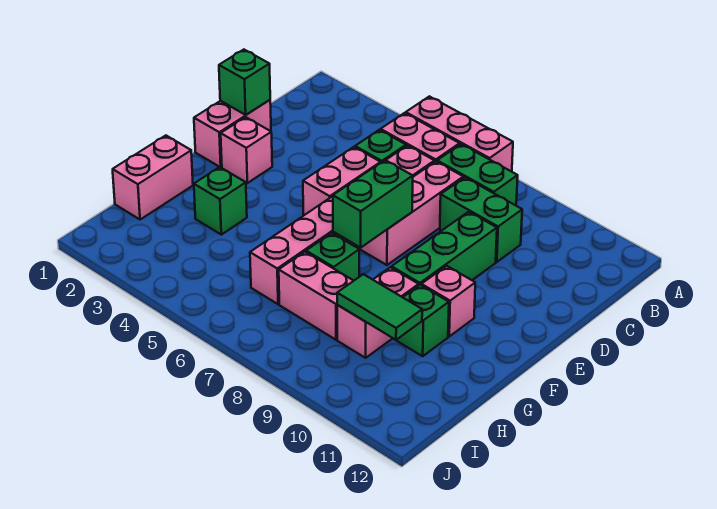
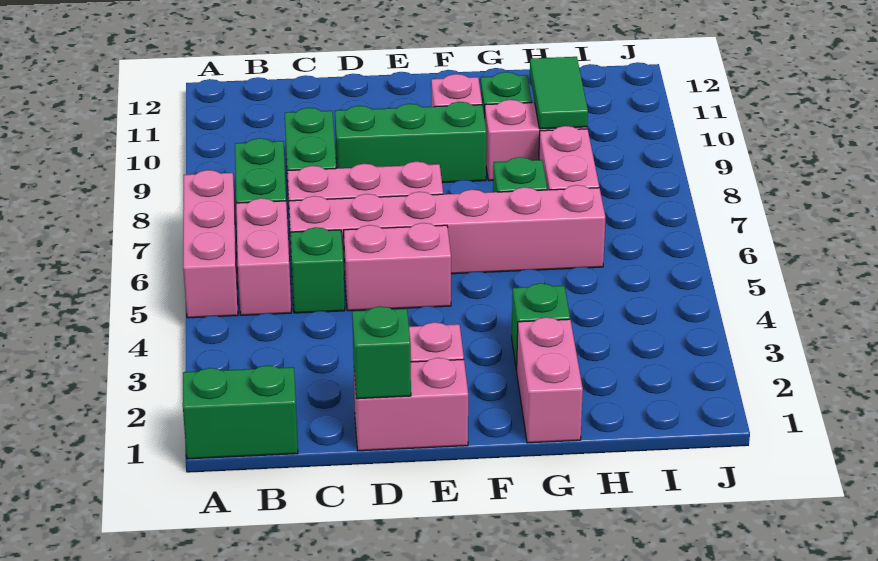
green brick E7:F7 level 2 -> green brick A1:B1 level 1
pink brick G1:H1 level 1 -> pink brick G1:G2 level 1

